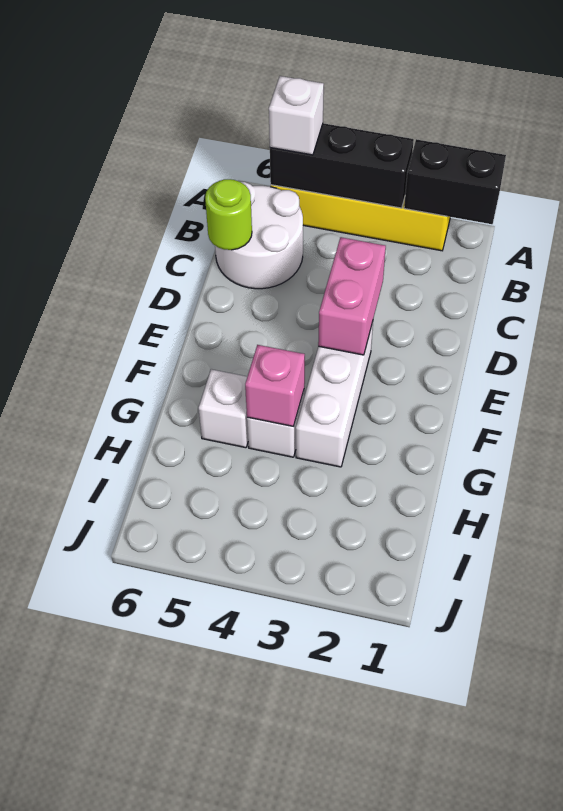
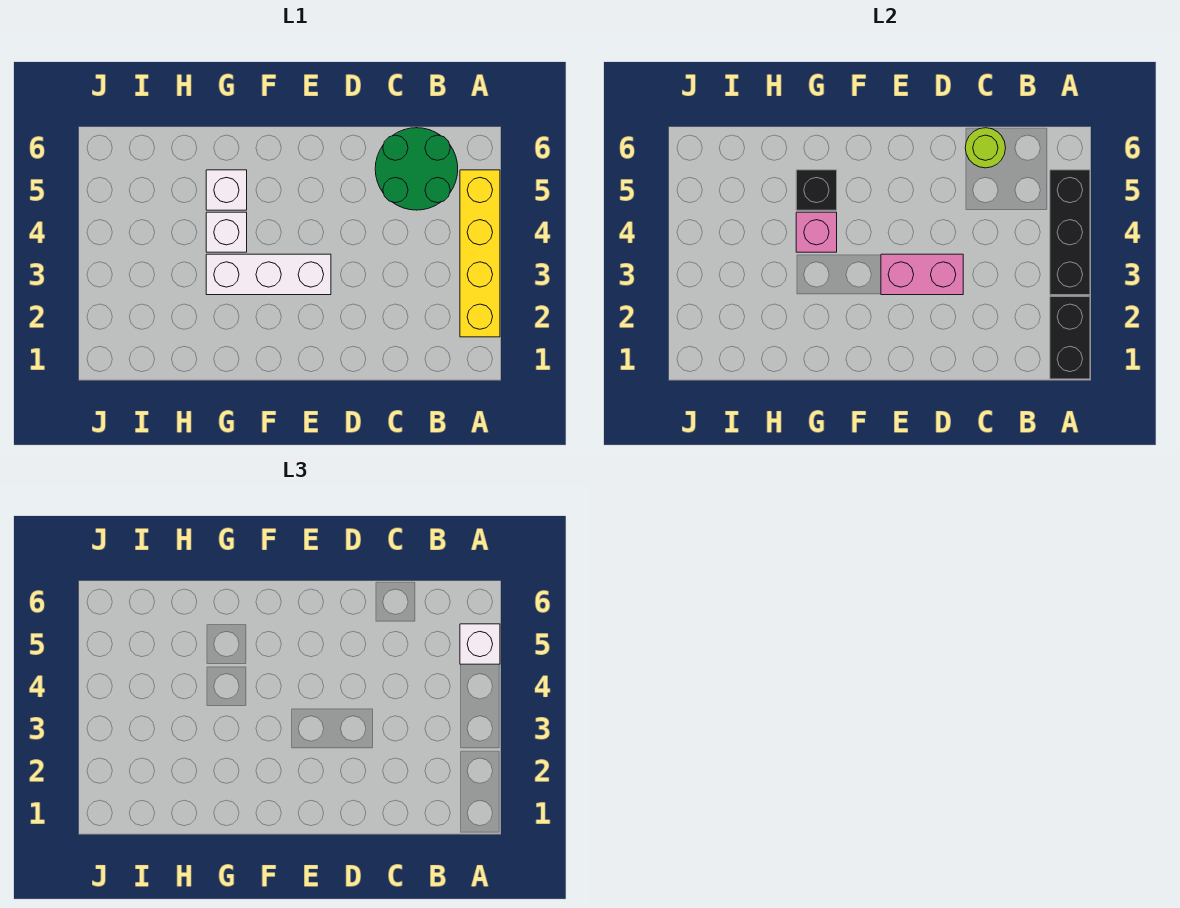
white round brick B5:C6 level 1 -> green round brick B5:C6 level 1
none -> black brick G5 level 2

